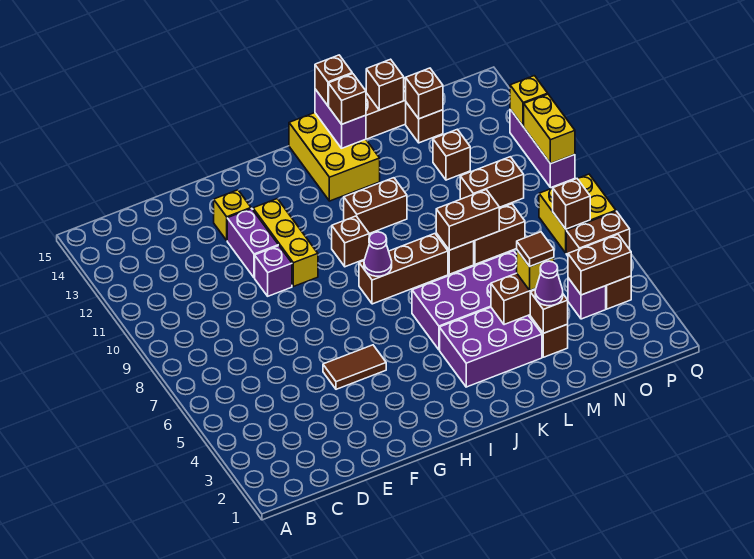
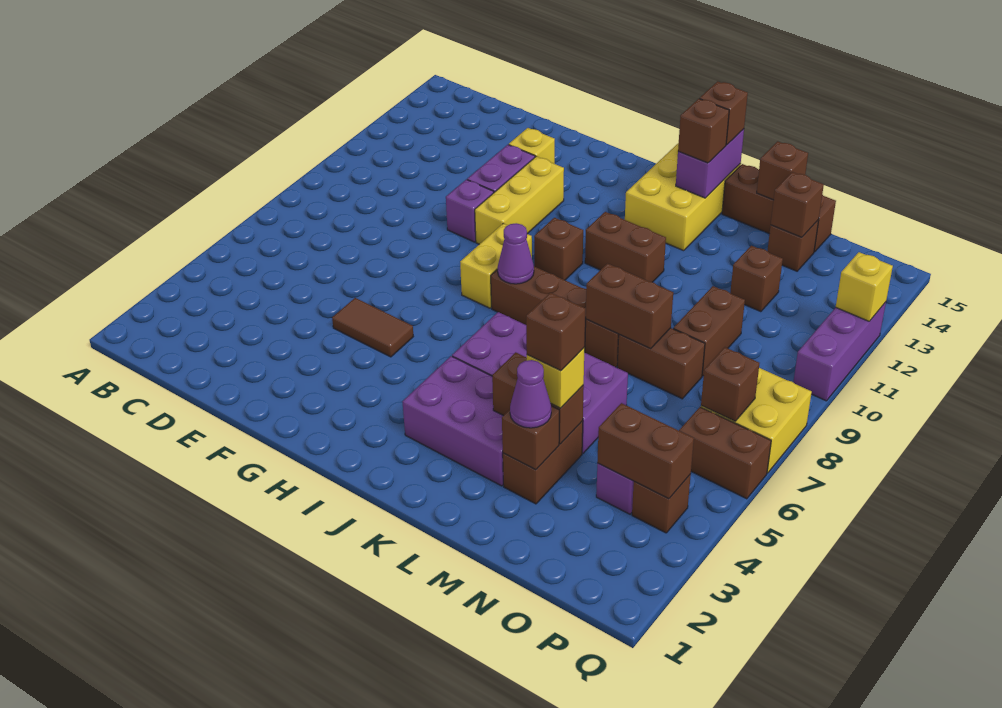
brown tile M4 level 4 -> brown brick M4 level 4
brown brick N10:O10 level 1 -> brown brick N9:N10 level 1
yellow brick Q10:Q11 level 2 -> yellow brick H8:H9 level 1

